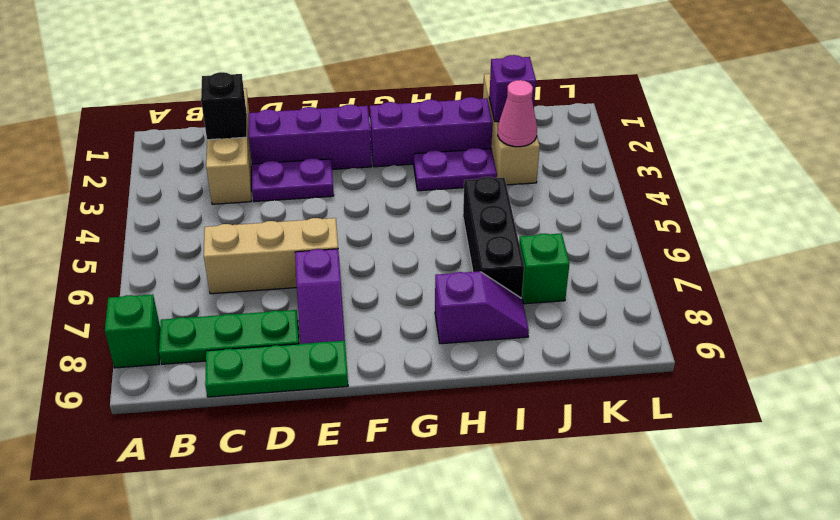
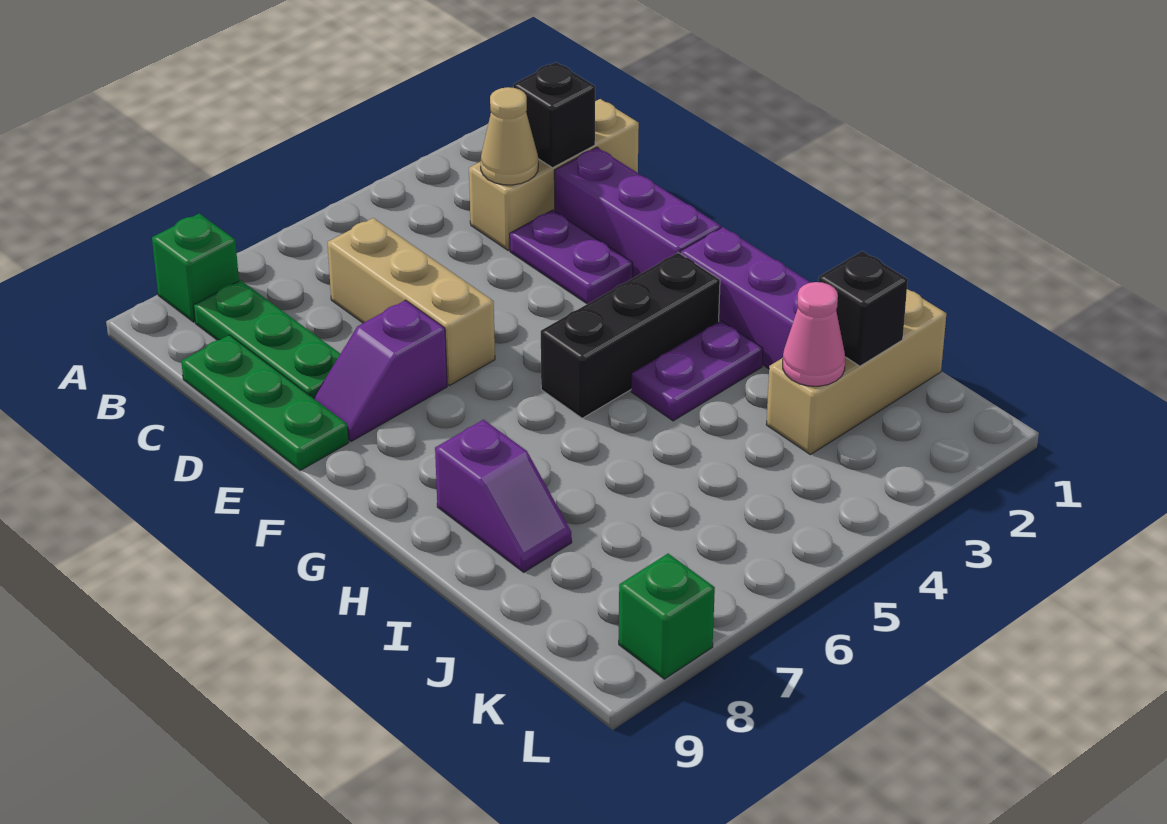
none -> tan cone C3 level 2
purple plate H3:I3 level 1 -> purple plate H3:H4 level 1
black brick I5:I7 level 1 -> black brick G3:G5 level 1
purple brick J2 level 2 -> black brick J2 level 2
green brick J7 level 1 -> green brick L8 level 1

